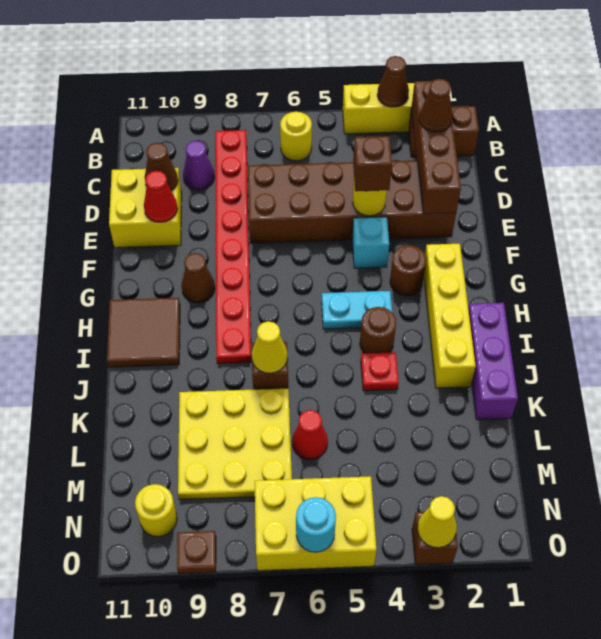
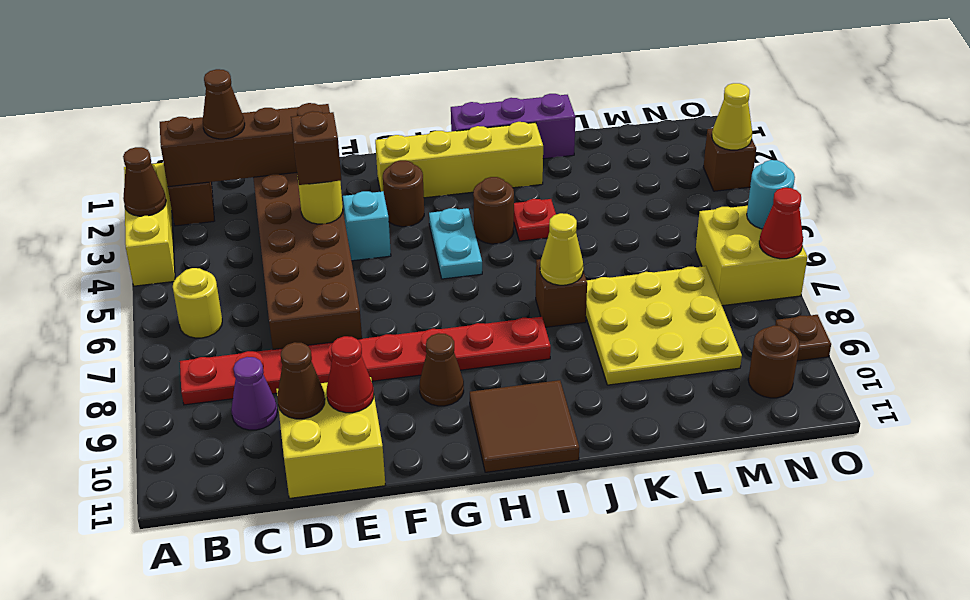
red cone L6 level 1 -> red cone O7 level 2
yellow brick N5:O7 level 1 -> yellow brick N6:O7 level 1
yellow round brick N10 level 1 -> brown round brick N10 level 1

